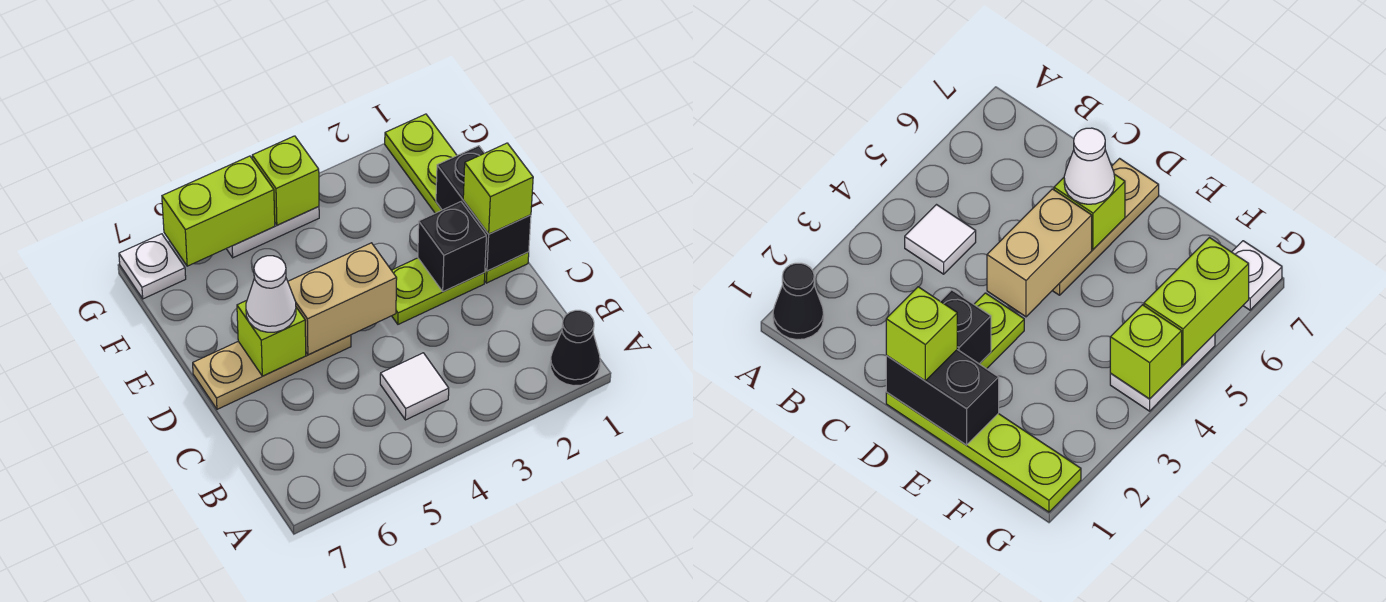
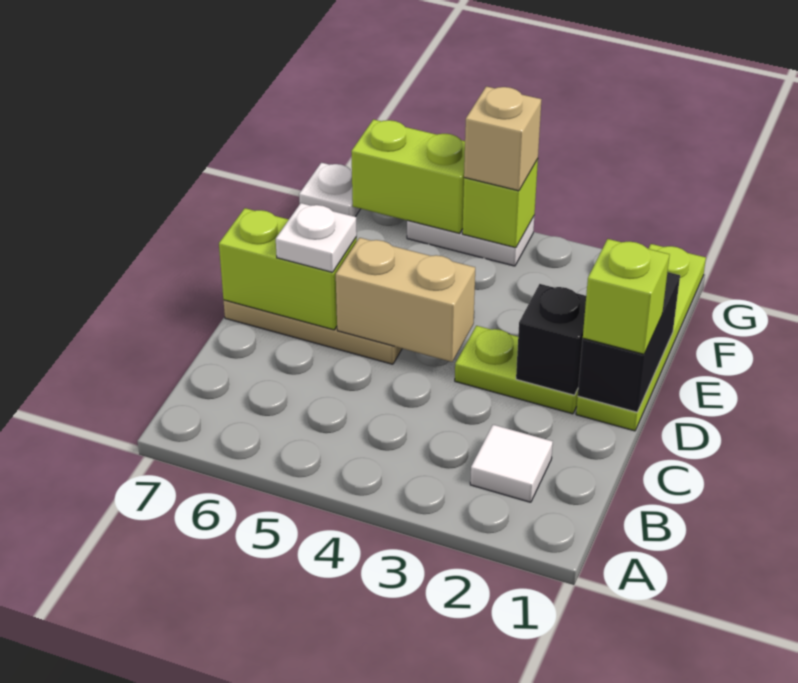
black cone A1 level 1 -> none
white tile B4 level 1 -> white tile B2 level 1
lime brick D6 level 2 -> lime brick D6:D7 level 2
white cone D6 level 3 -> white plate D6 level 3
none -> tan brick G4 level 3

